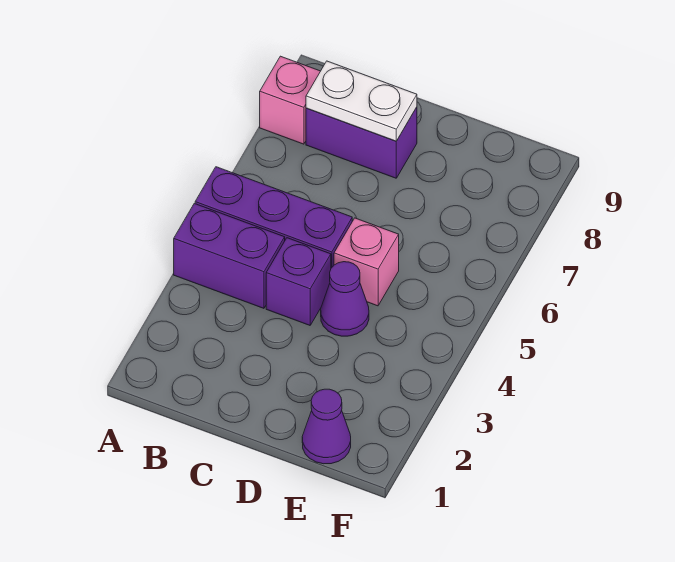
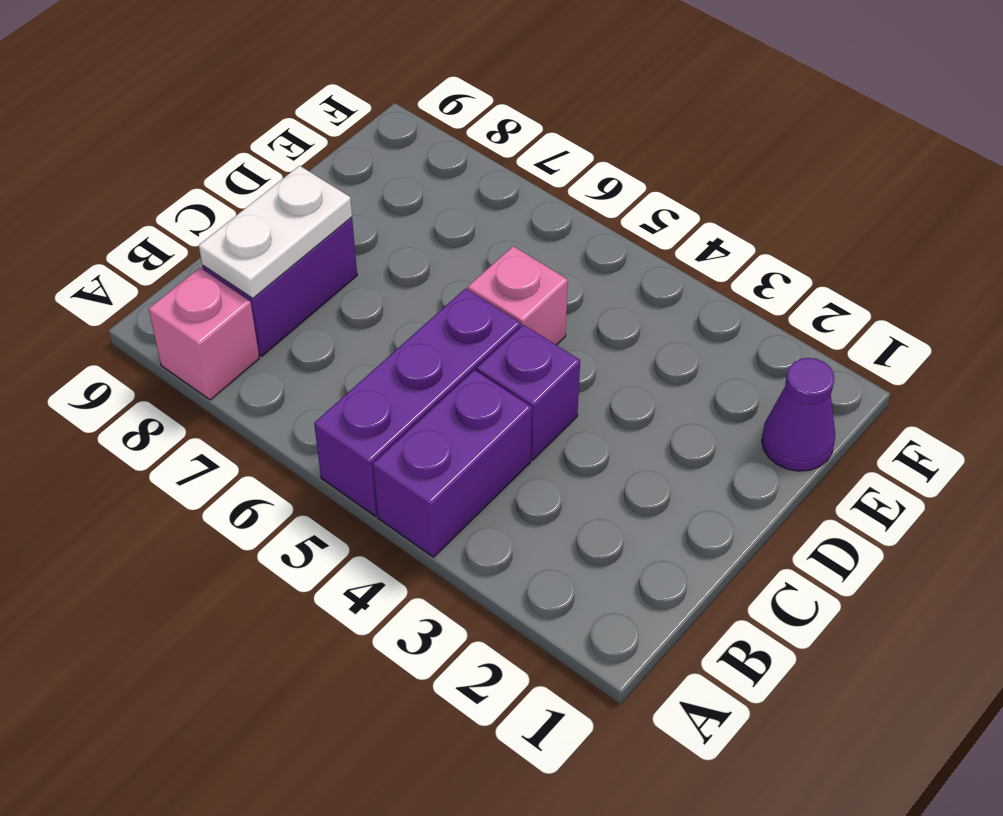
purple cone D4 level 1 -> none

